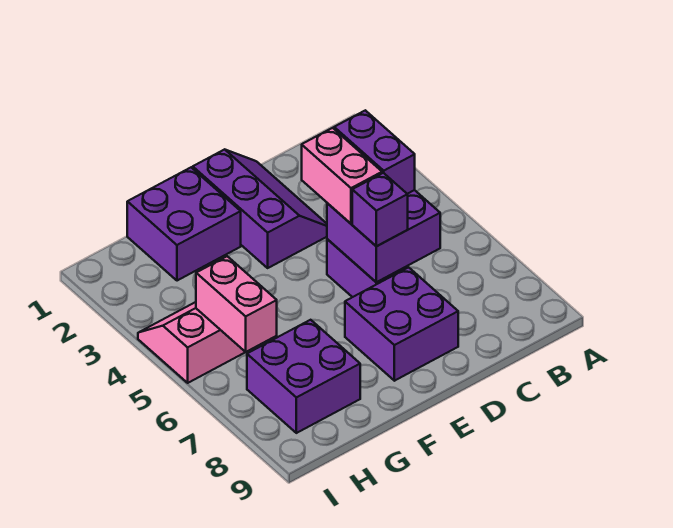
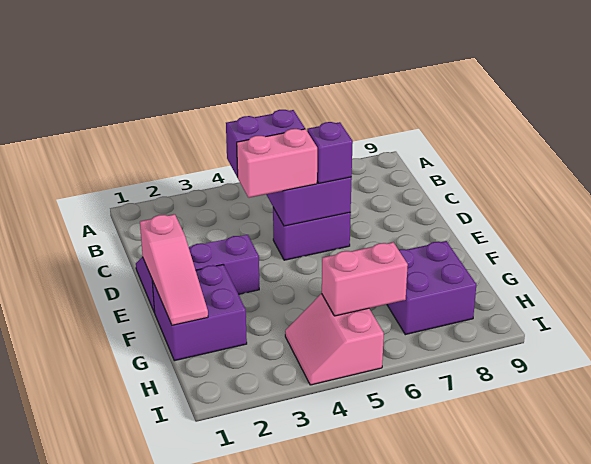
purple brick D7:E8 level 1 -> none
none -> pink slope E1:G1 level 2 top E

